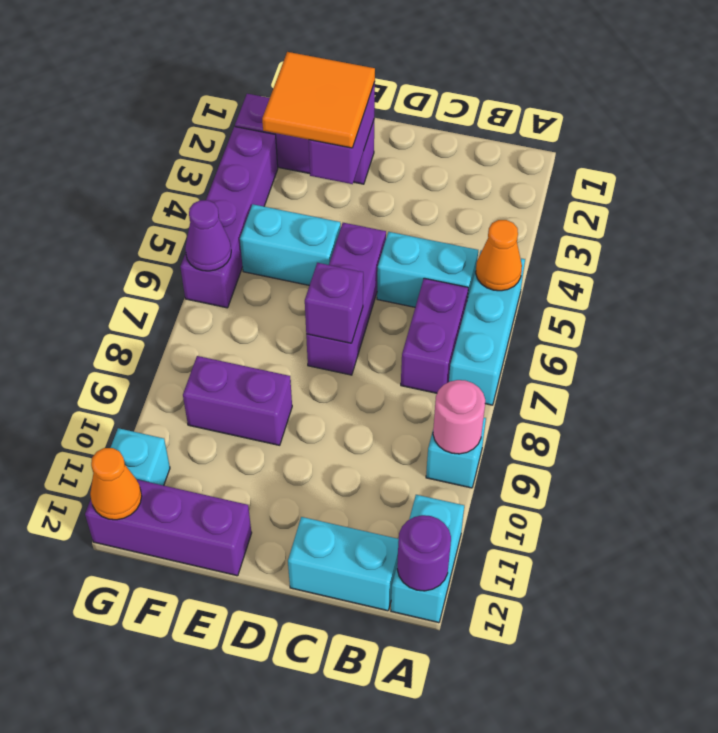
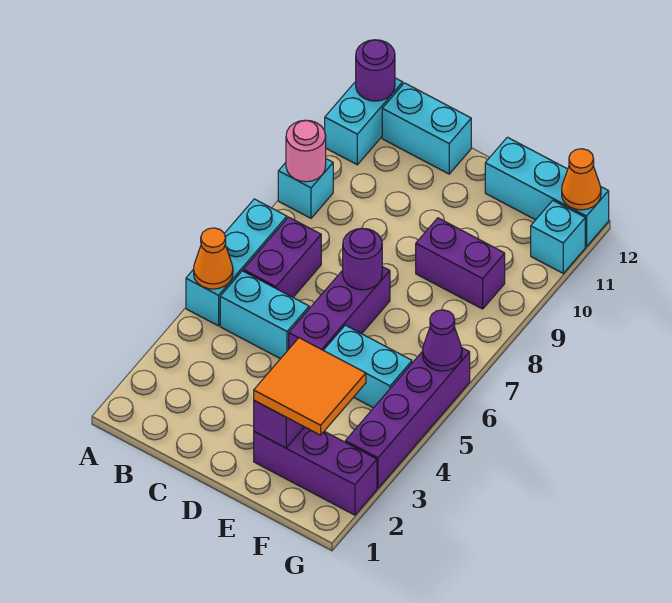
purple brick D7 level 2 -> purple round brick D7 level 2
purple brick E12:G12 level 1 -> cyan brick E12:G12 level 1

